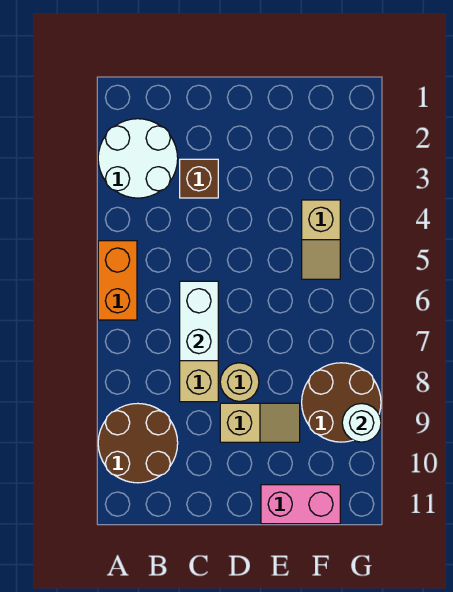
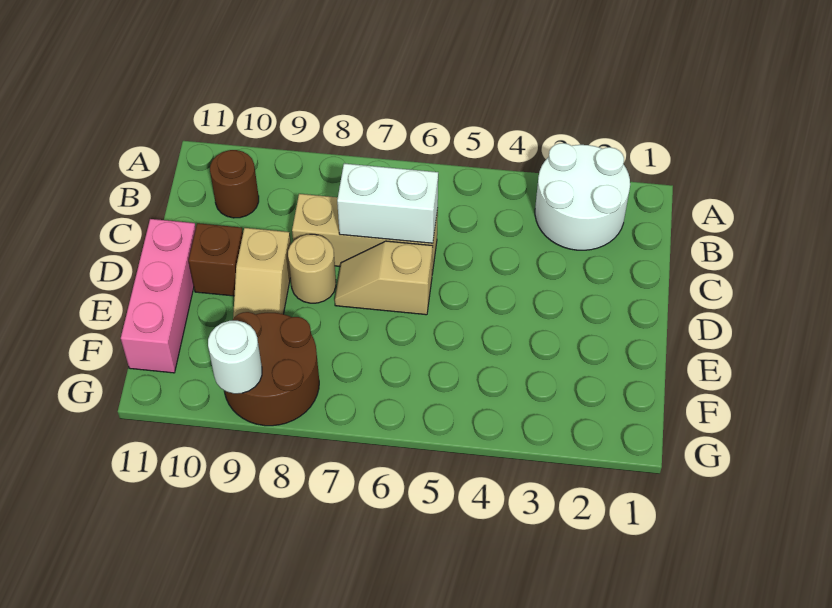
orange brick A5:A6 level 1 -> none
brown round brick A9:B10 level 1 -> brown round brick B10 level 1
brown brick C3 level 1 -> brown brick D10 level 1
pink brick E11:F11 level 1 -> pink brick D11:F11 level 1
tan slope F4:F5 level 1 top 4 -> tan slope D6:D7 level 1 top 6

